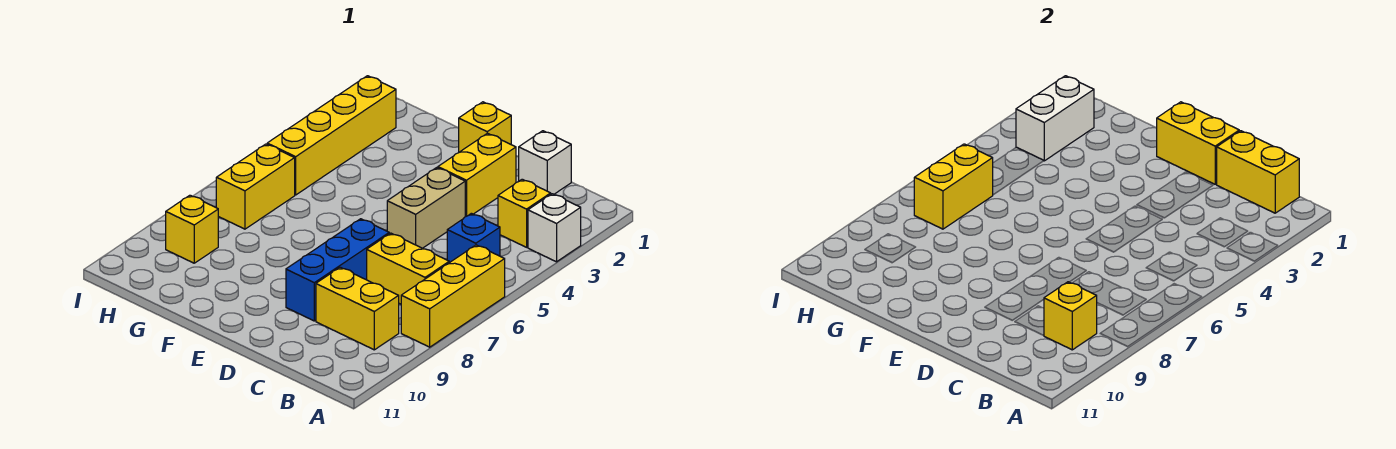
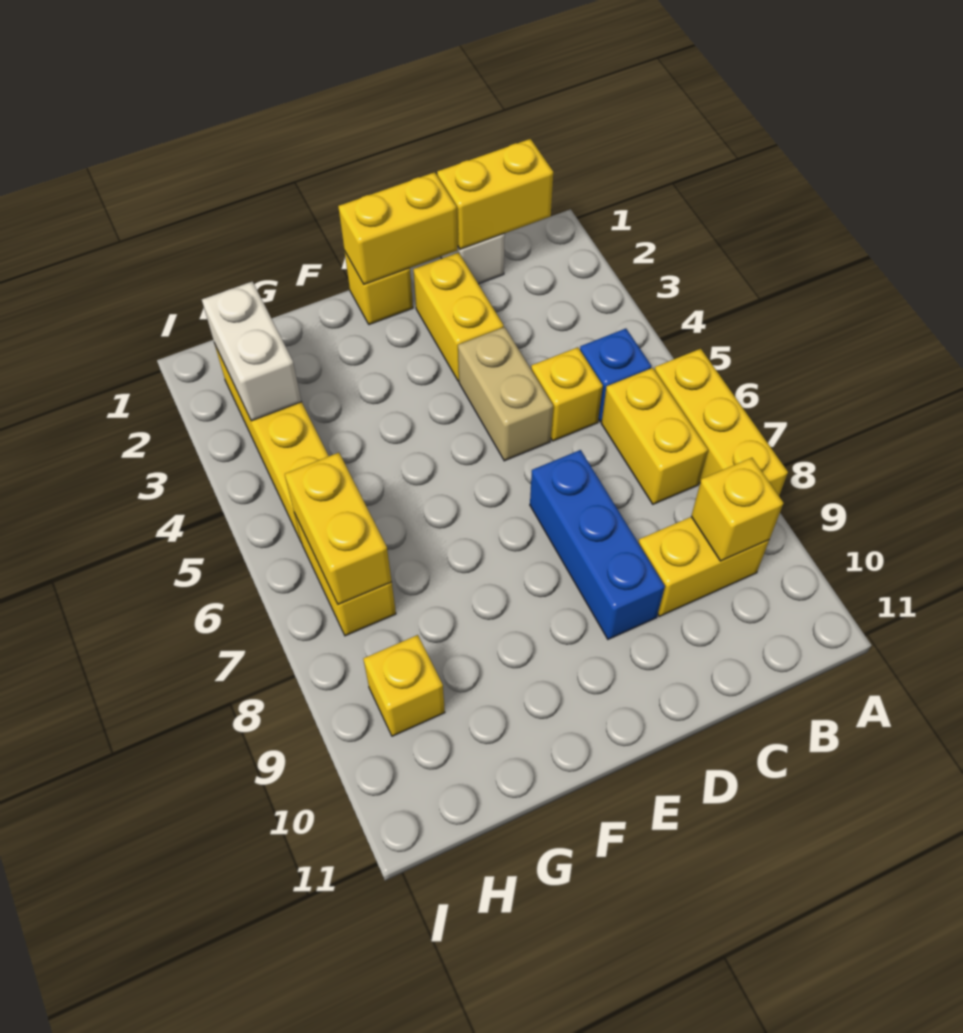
white brick A3 level 1 -> none
yellow brick B3 level 1 -> yellow brick C5 level 1
yellow brick B7:C7 level 1 -> yellow brick B6:B7 level 1

